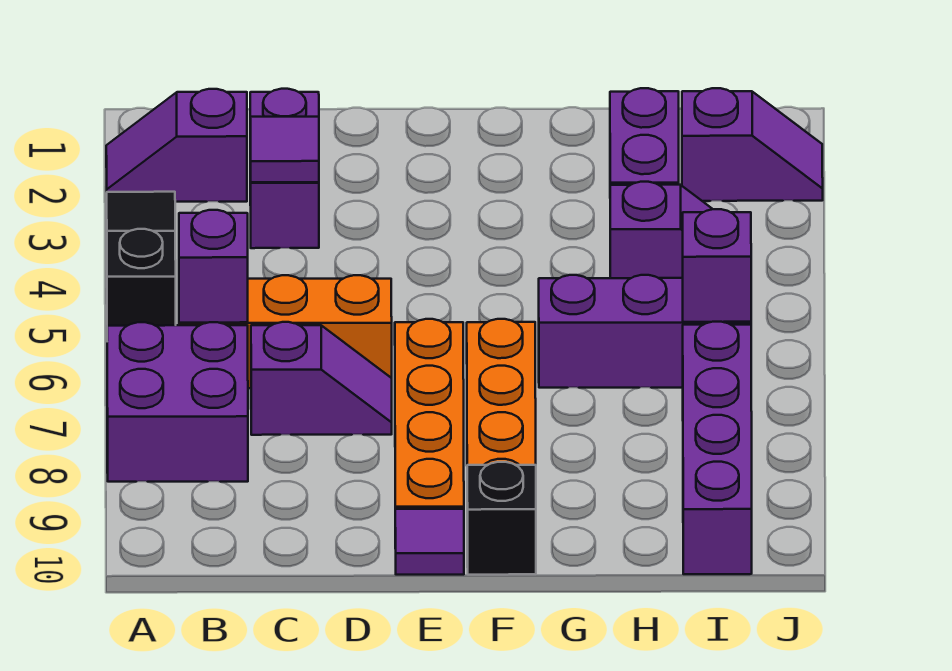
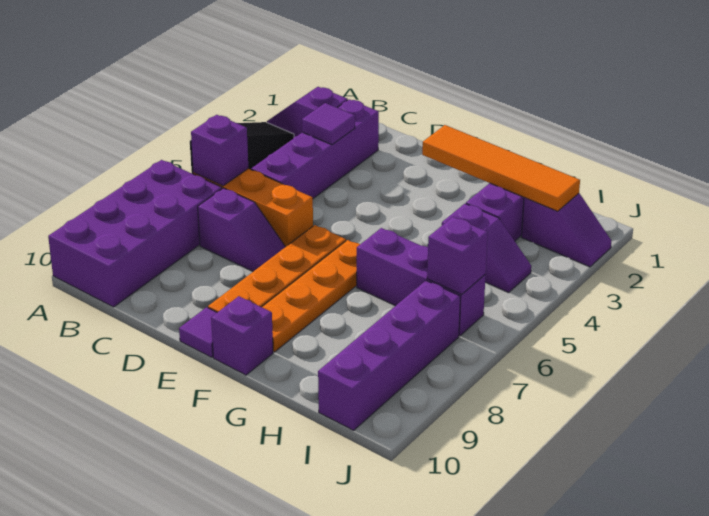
purple brick A7:B8 level 1 -> purple brick A7:B10 level 1
purple brick C2:C3 level 1 -> purple brick C2:C5 level 1
none -> orange tile F2:I2 level 2
black brick F10 level 1 -> purple brick F10 level 1

